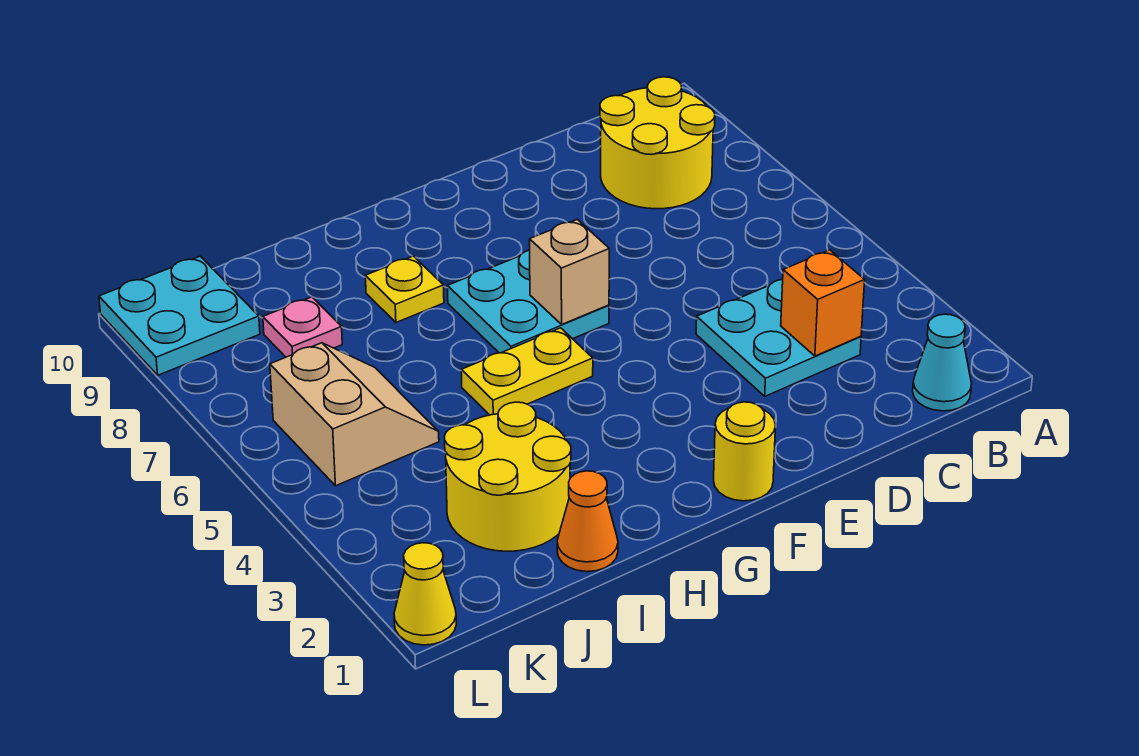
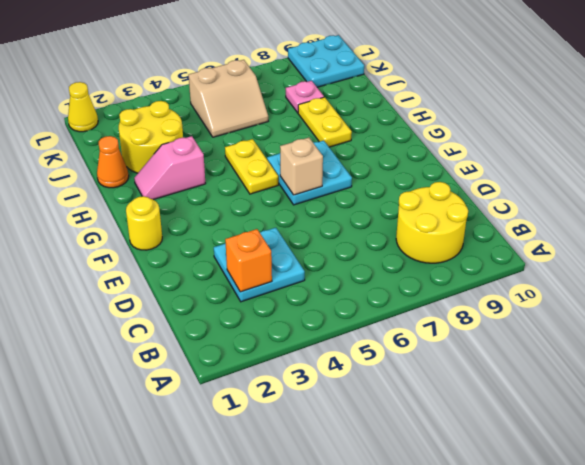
cyan cone B1 level 1 -> none
none -> pink slope H2:H3 level 1 top 3
yellow plate H8 level 1 -> yellow plate H8:I8 level 1

